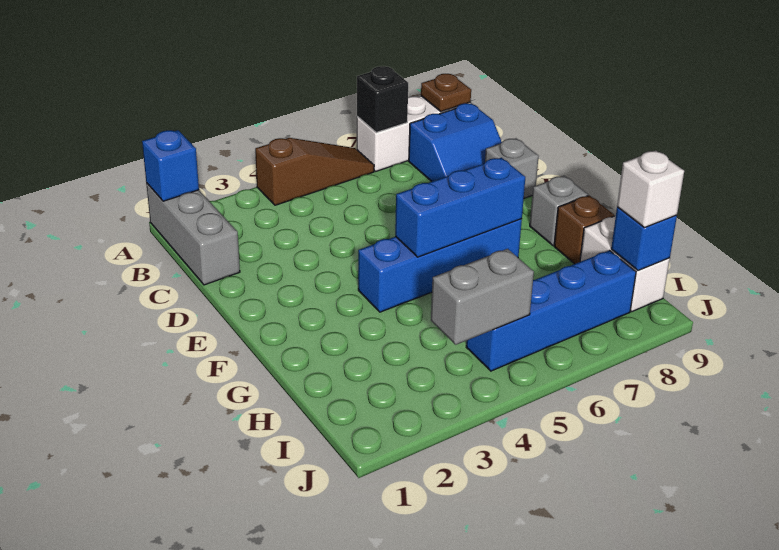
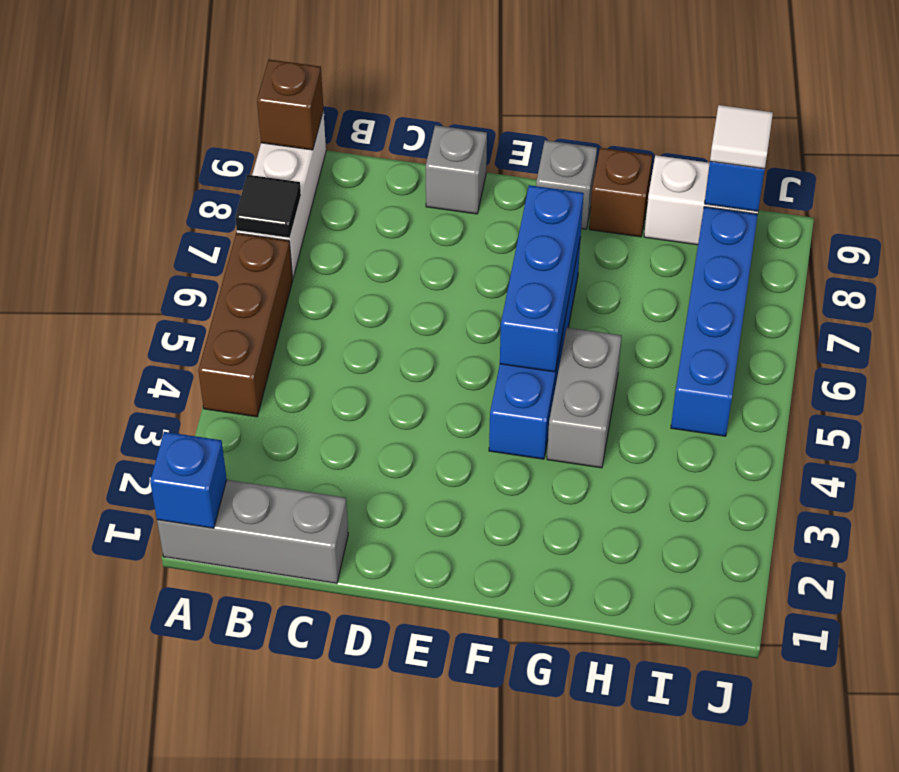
brown slope A4:A6 level 1 top 4 -> brown brick A4:A6 level 1
black brick A7 level 2 -> black tile A7 level 2
brown plate A9 level 2 -> brown brick A9 level 2
blue slope B8:C9 level 1 top B -> none
grey brick I4:I5 level 2 -> grey brick G4:G5 level 1
white brick I9 level 3 -> white tile I9 level 3

